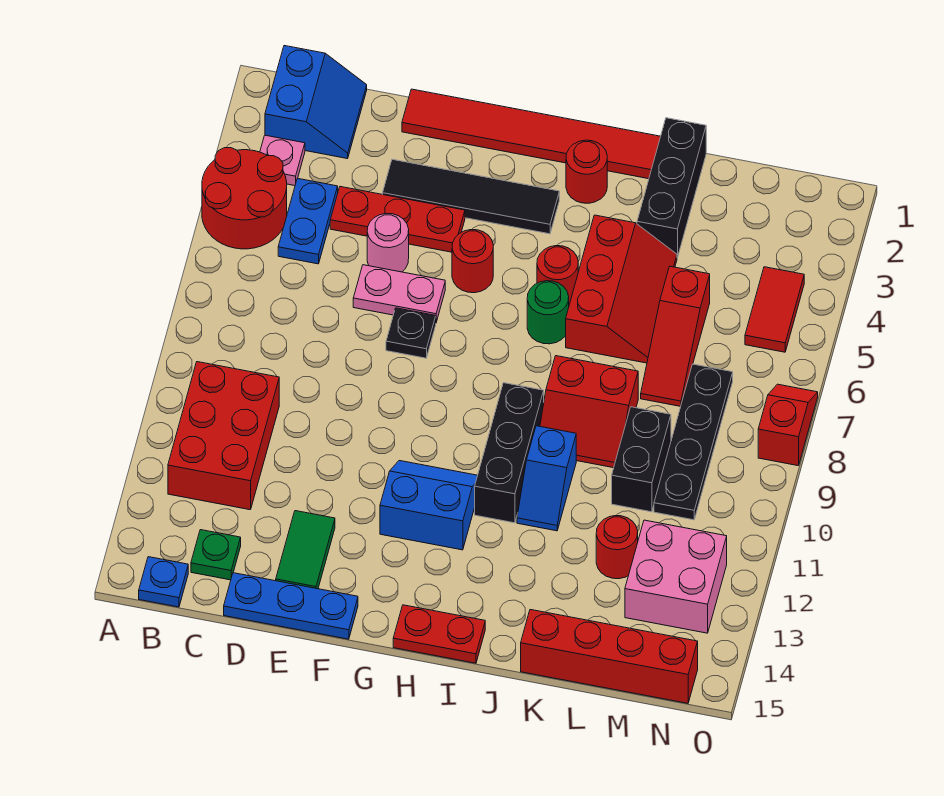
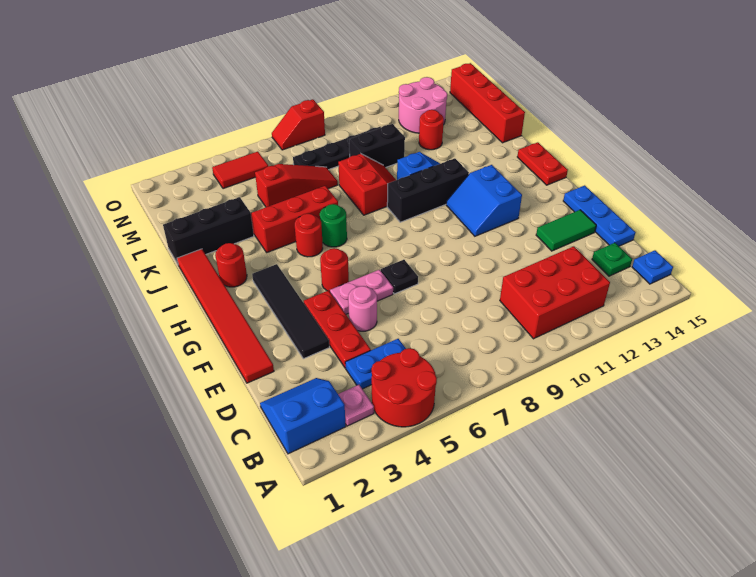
pink plate E6:F6 level 1 -> pink plate F5:F6 level 1
pink brick M12:N13 level 1 -> pink round brick M12:N13 level 1

